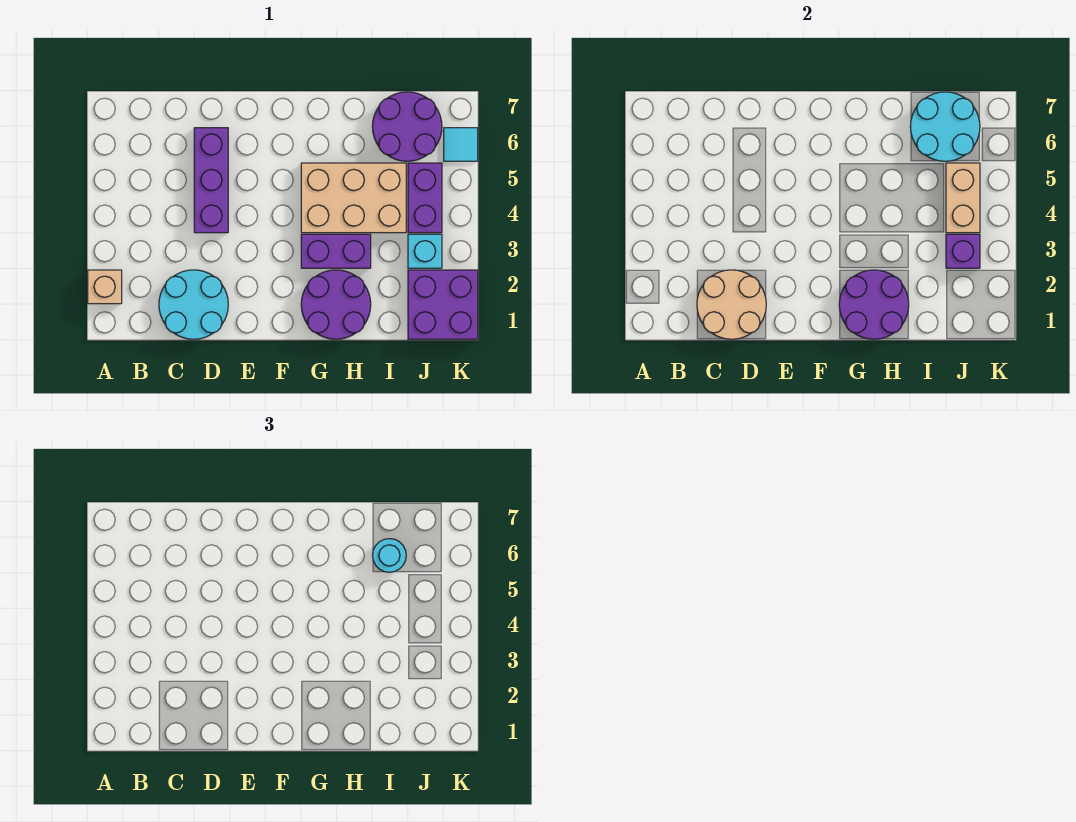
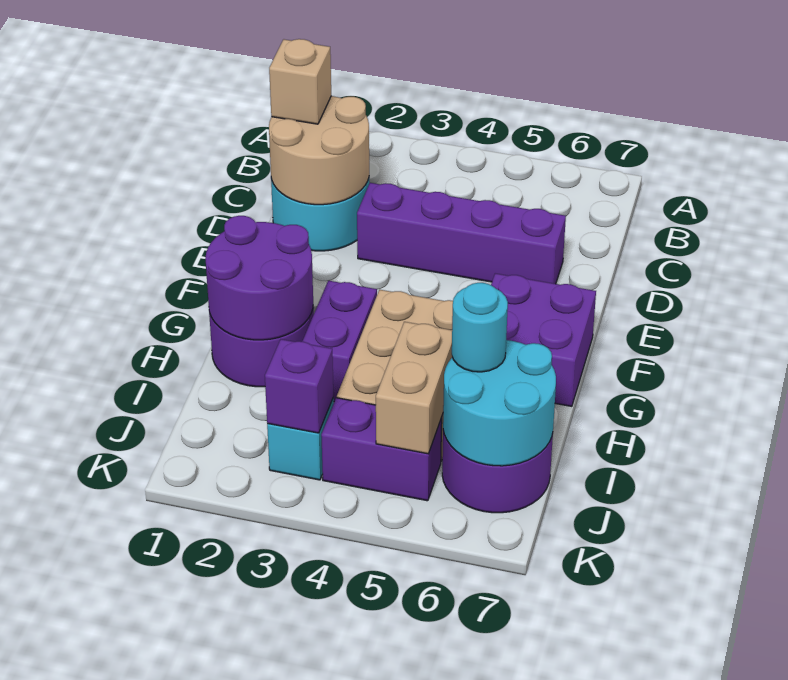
tan brick A2 level 1 -> tan brick C1 level 3
purple brick D4:D6 level 1 -> purple brick D3:D6 level 1
purple brick J1:K2 level 1 -> purple brick F6:G7 level 1
tan brick J4:J5 level 2 -> tan brick I5:J5 level 2
cyan tile K6 level 1 -> none

